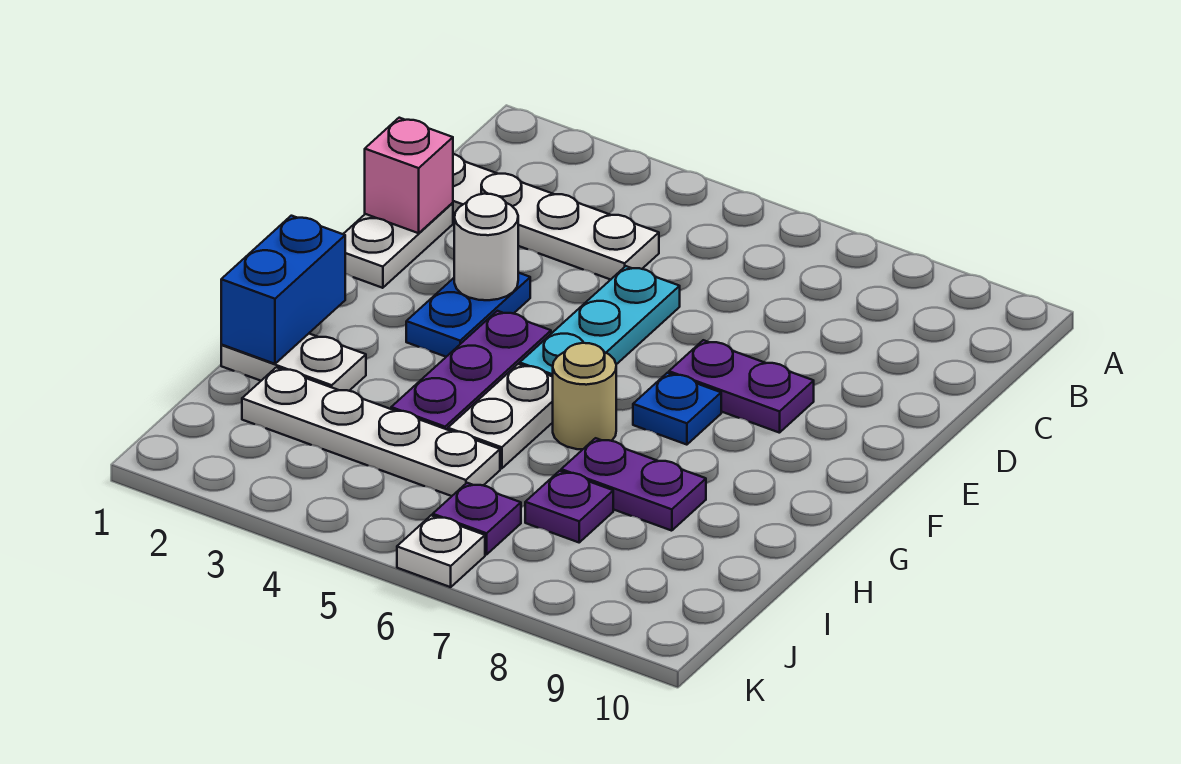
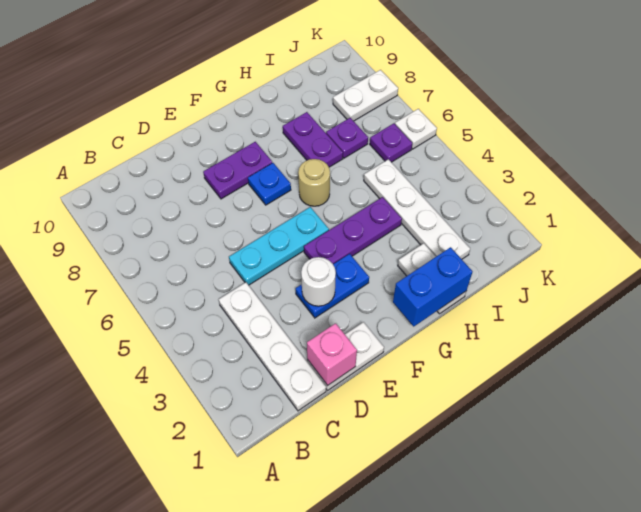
purple plate E7:E8 level 1 -> purple plate E8:F8 level 1
white plate G5:H5 level 1 -> white plate J8:K8 level 1

